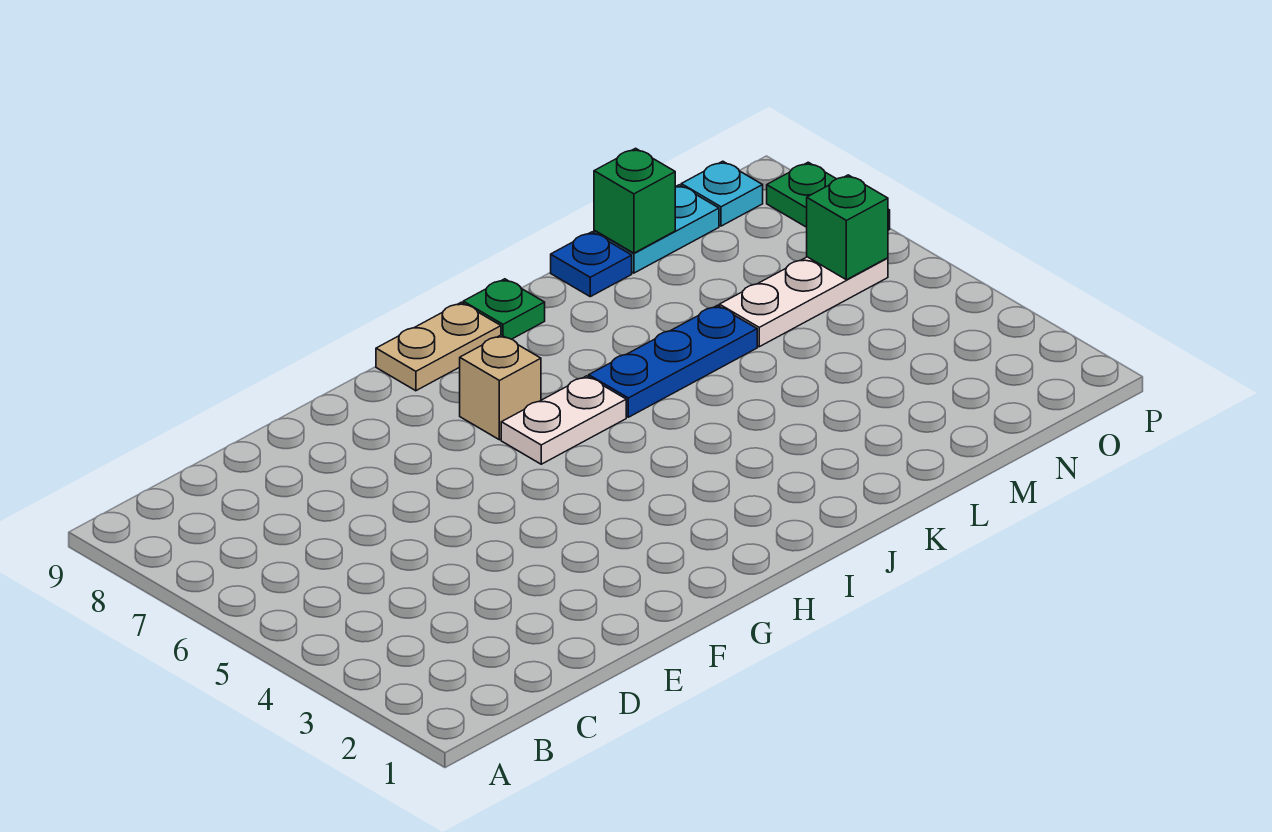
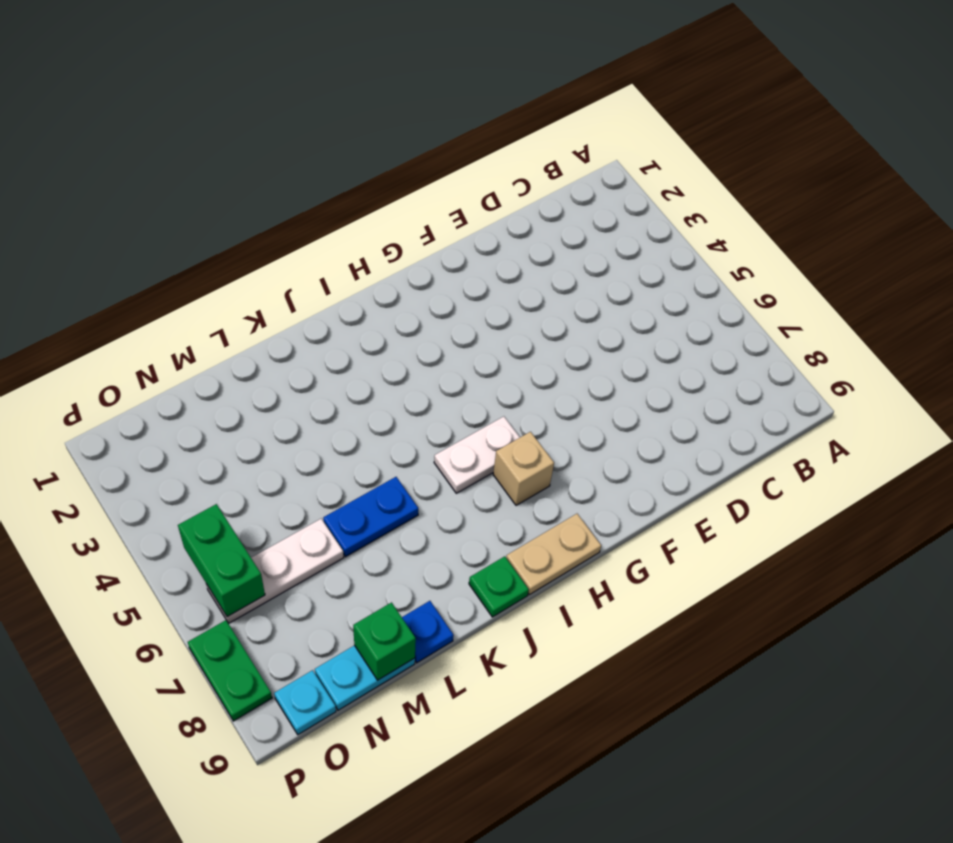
blue plate J6:L6 level 1 -> blue plate K6:L6 level 1
green brick O6 level 2 -> green brick O5:O6 level 2

